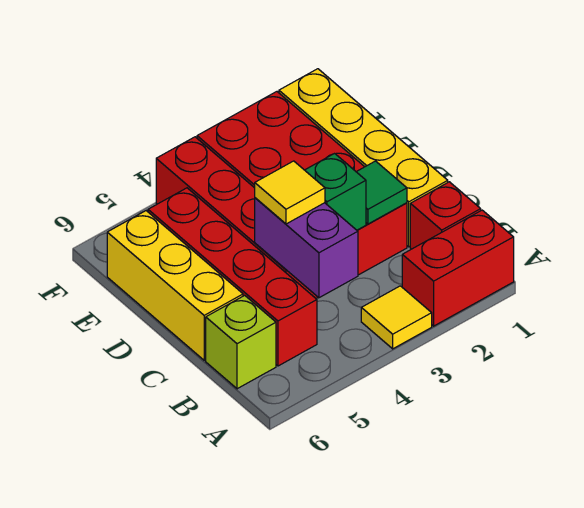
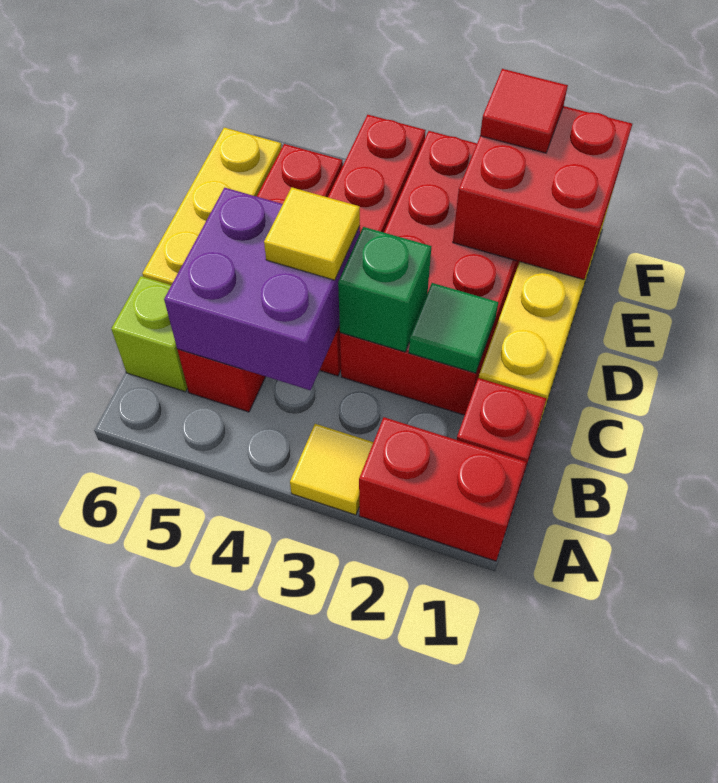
purple brick B4:C4 level 2 -> purple brick B4:C5 level 2
none -> red brick E1:F2 level 2
none -> red tile F2 level 3

